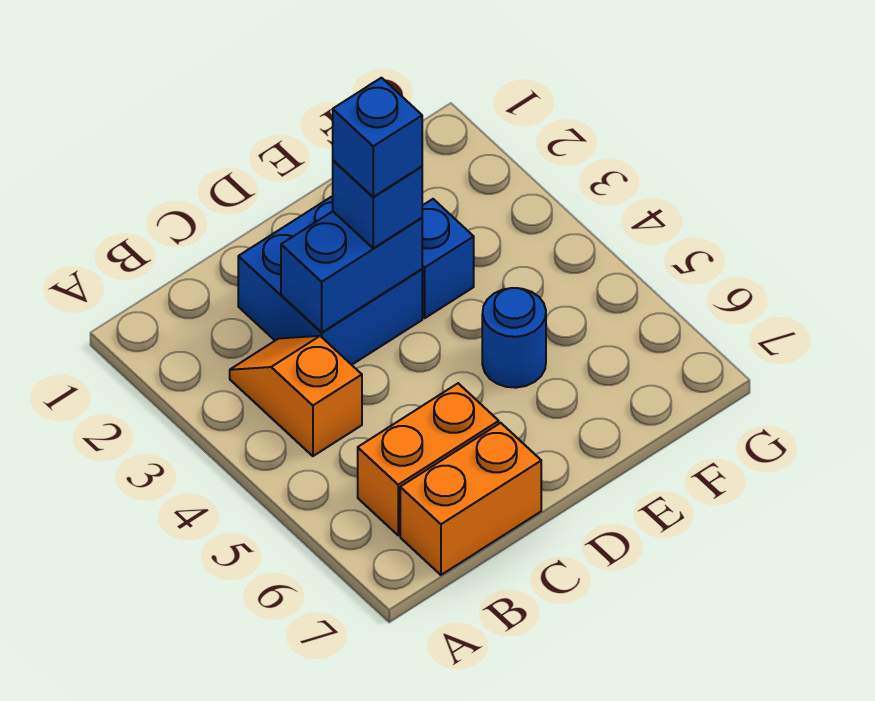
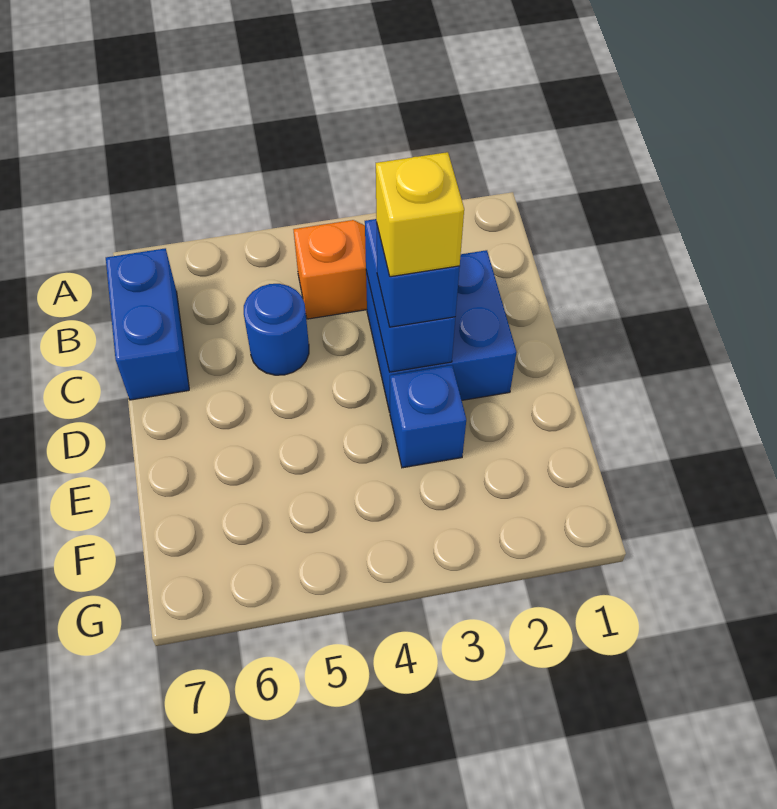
orange brick B6:C6 level 1 -> none
orange brick B7:C7 level 1 -> blue brick B7:C7 level 1
blue brick D3 level 4 -> yellow brick D3 level 4
blue round brick E5 level 1 -> blue round brick C5 level 1

